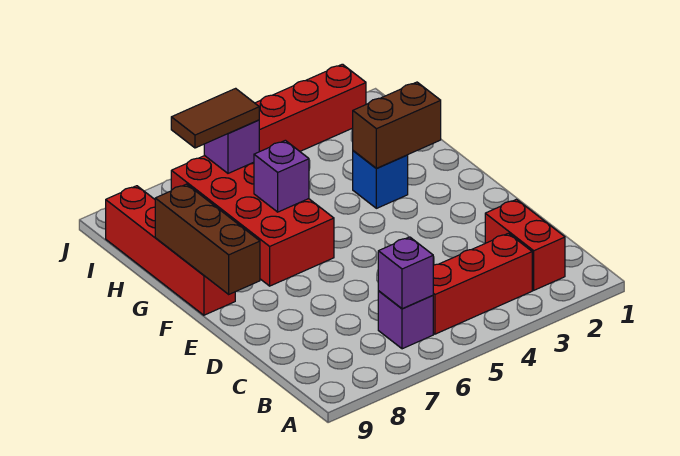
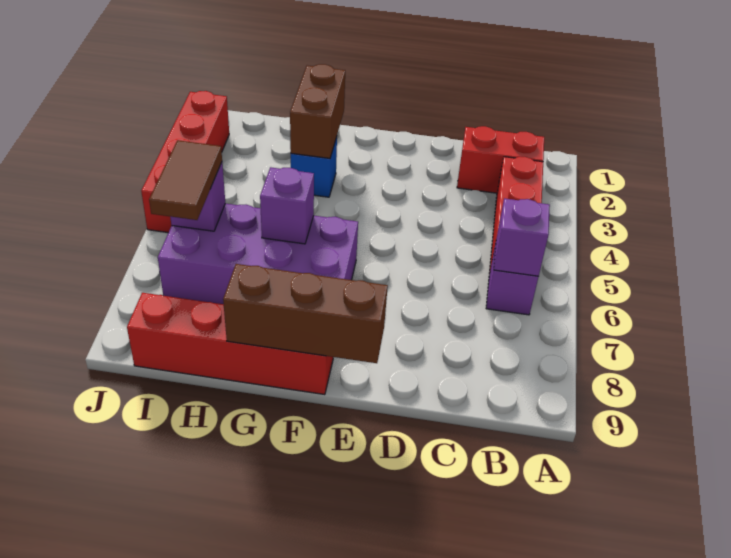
red brick F6:I7 level 1 -> purple brick F6:I7 level 1

